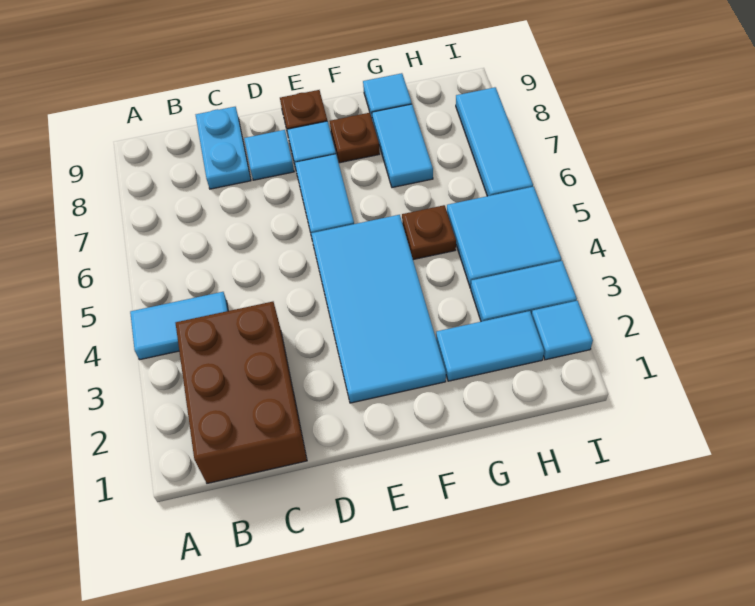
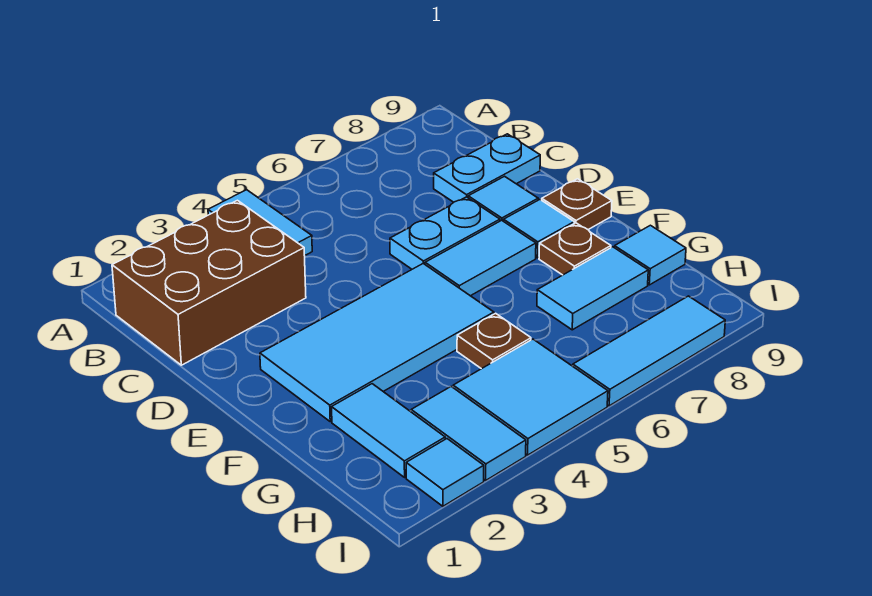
none -> cyan plate D6:D7 level 1

